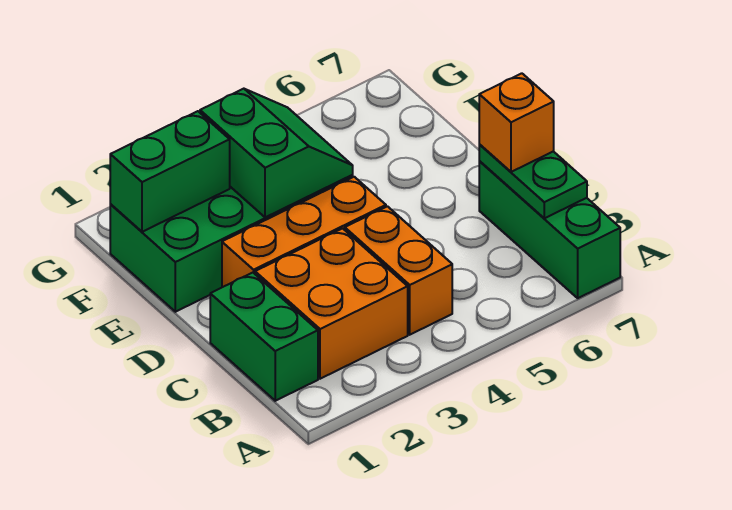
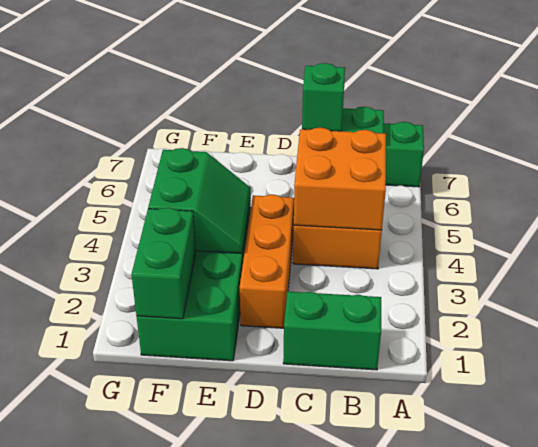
orange brick B2:C3 level 1 -> orange brick B4:C5 level 2
orange brick C7 level 3 -> green brick C7 level 3
green slope E3:F4 level 2 top 3 -> green slope E3:F4 level 2 top F

